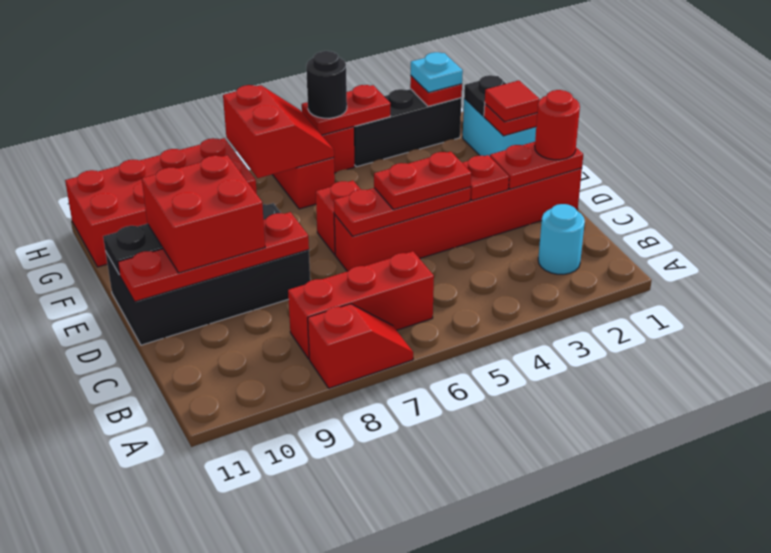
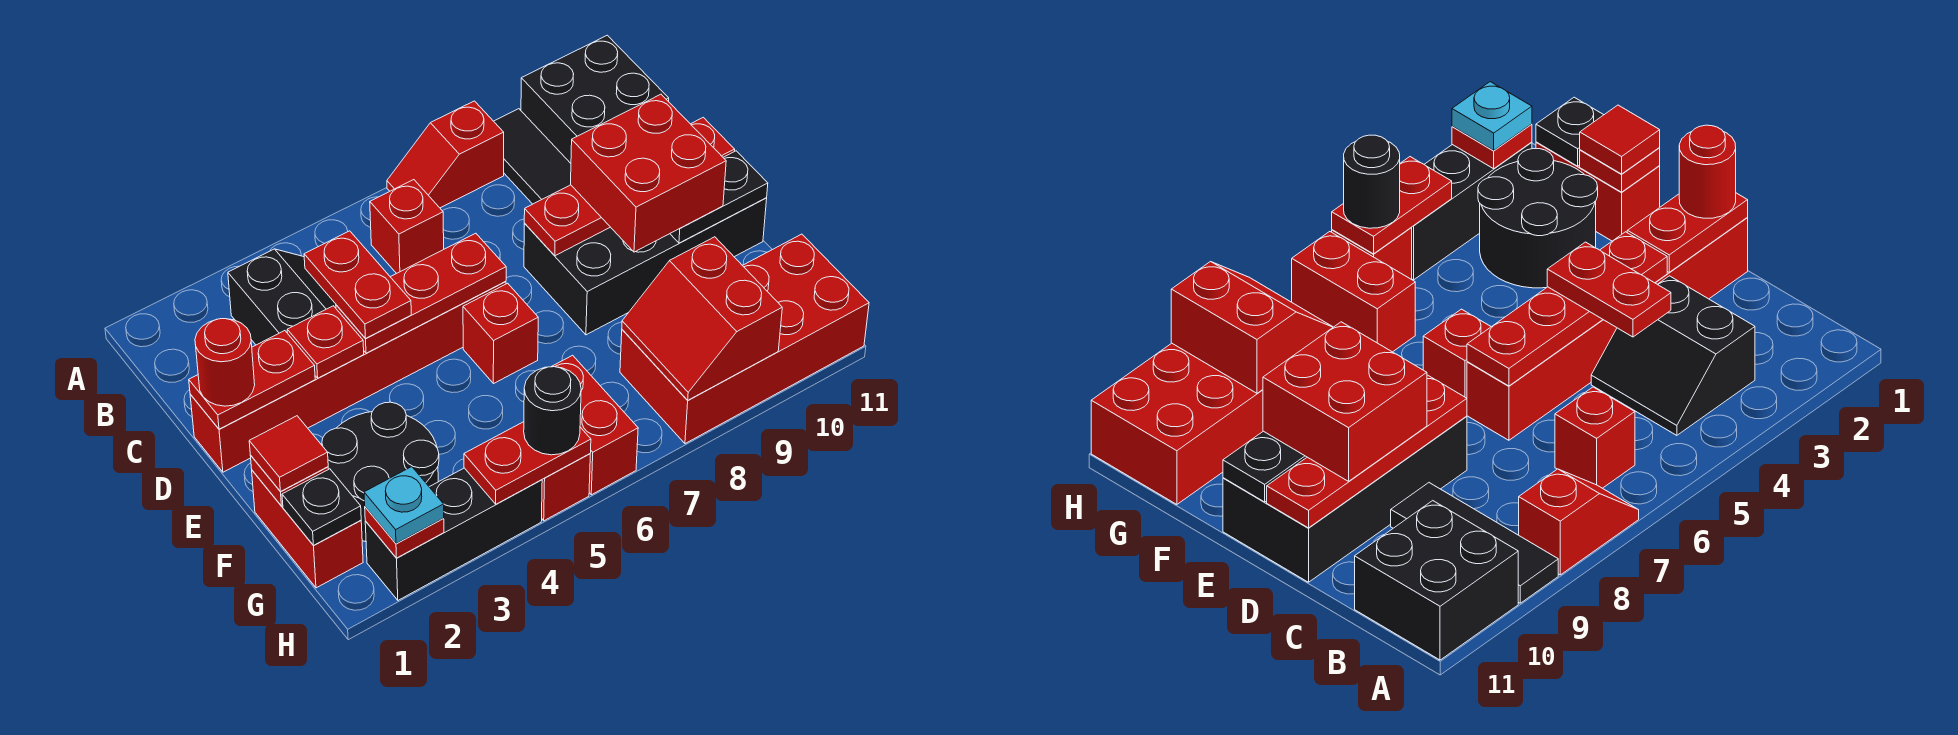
none -> black tile A9:C9 level 1
none -> black brick A10:B11 level 1
cyan round brick B2 level 1 -> none
none -> black slope B3:C4 level 1 top 3
red brick B6:B8 level 1 -> red brick B6 level 1
red plate D4:D5 level 3 -> red plate C4:D4 level 3
cyan brick F1:G1 level 1 -> red brick F1:G1 level 1
none -> black round brick F2:G3 level 1
red slope G6:H7 level 2 top 7 -> red slope G8:H9 level 2 top 9

